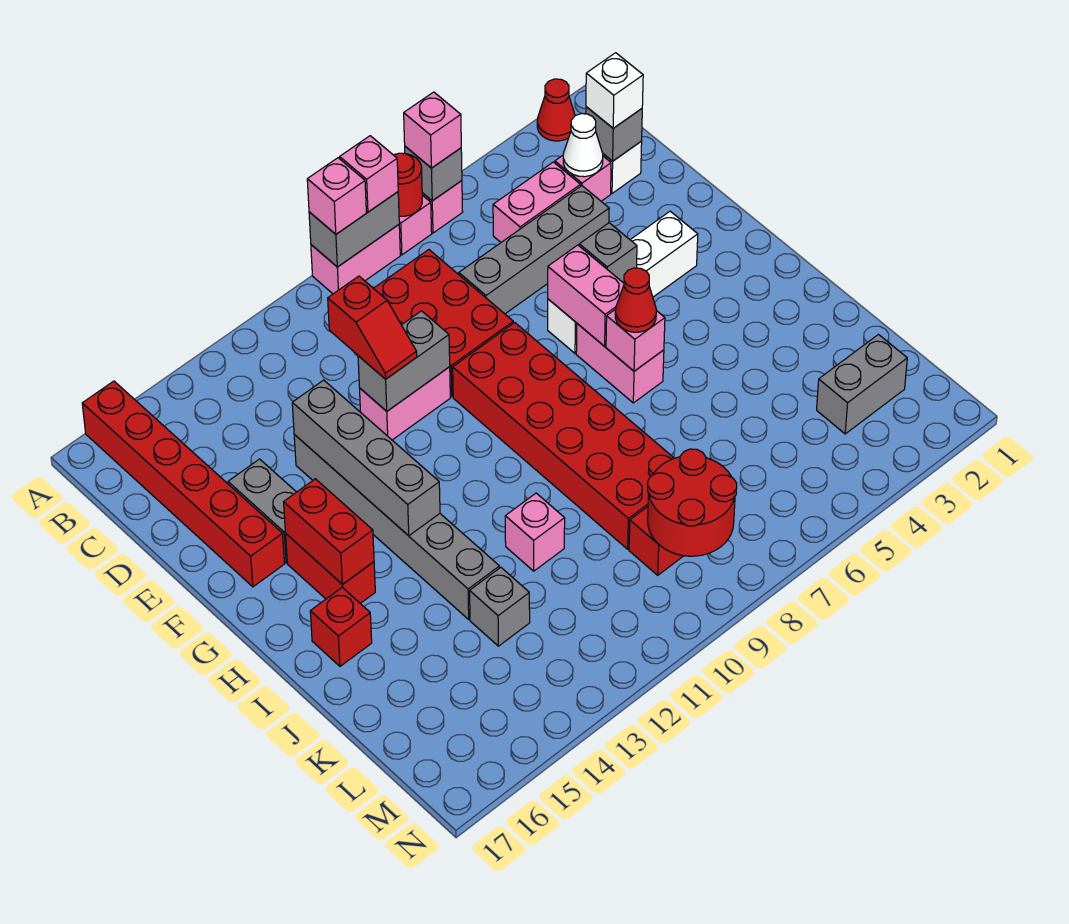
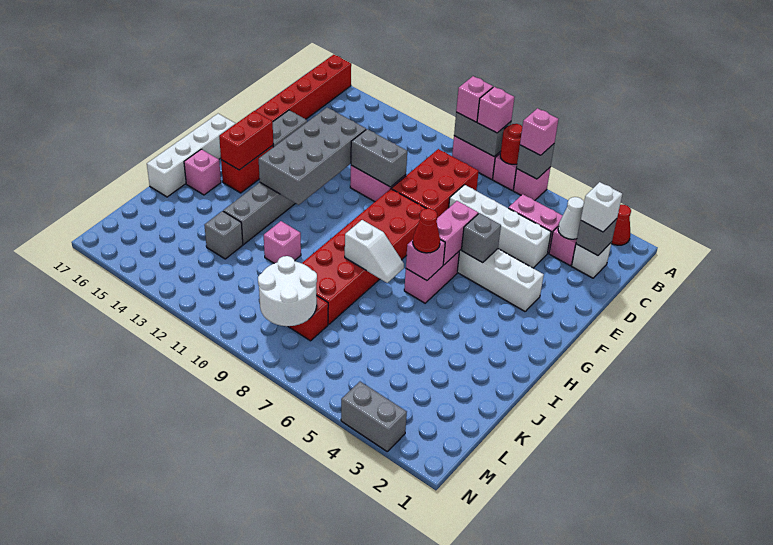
grey brick D4:D7 level 1 -> white brick D4:D7 level 1
red slope D11:E11 level 3 top D -> none
grey brick E13:H13 level 2 -> grey brick E12:H13 level 2
none -> white brick G17:J17 level 1
none -> white slope I7:I8 level 2 top 8
red brick I16 level 1 -> pink brick I16 level 1
grey brick L2:L3 level 1 -> grey brick N3:N4 level 1
red round brick L8:M9 level 2 -> white round brick L8:M9 level 2

